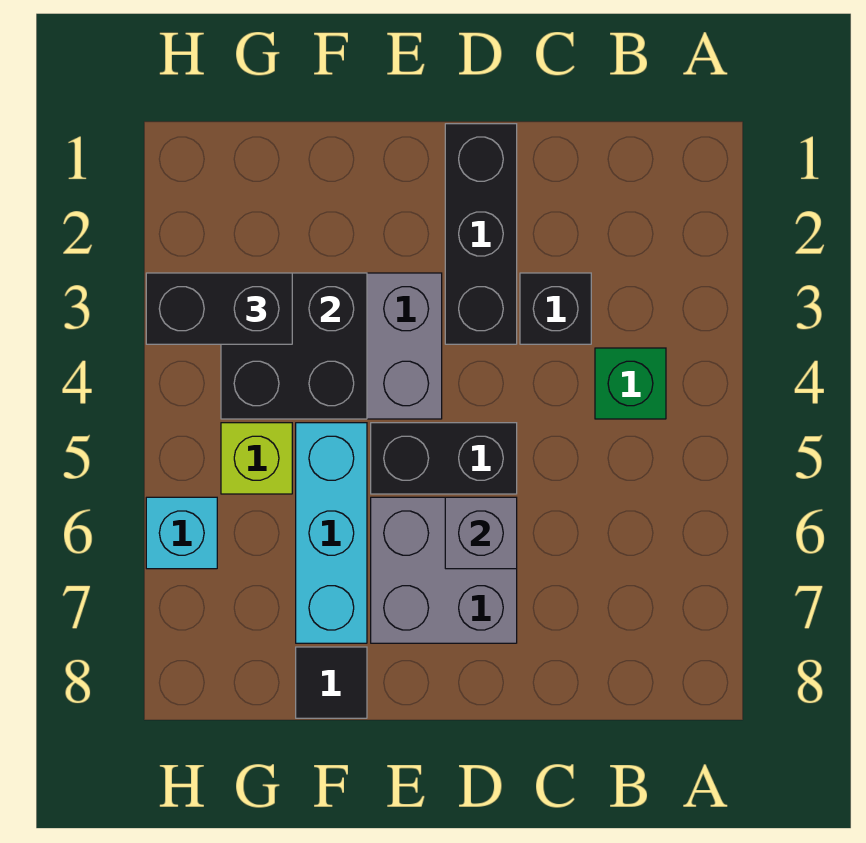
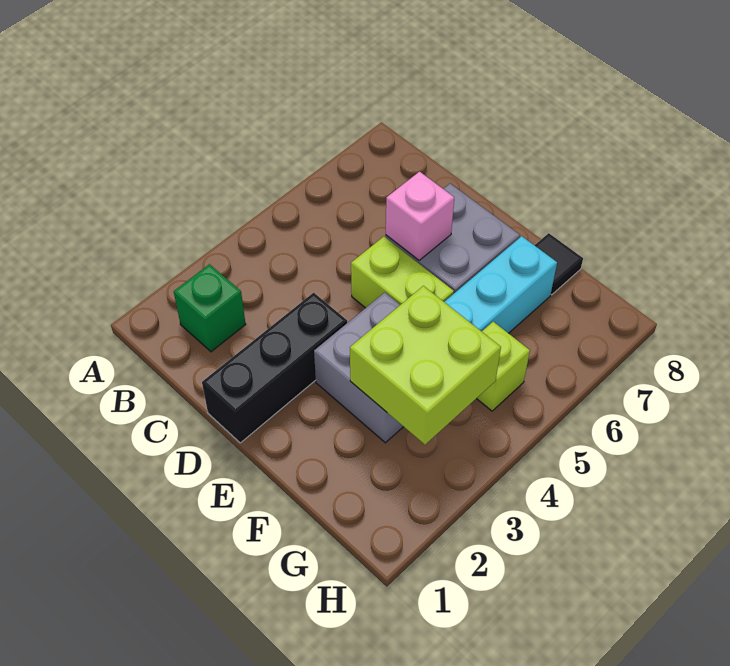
green brick B4 level 1 -> green brick B2 level 1
black brick C3 level 1 -> none
black brick D5:E5 level 1 -> lime brick D5:E5 level 1
grey brick D6 level 2 -> pink brick D6 level 2
black brick F3:G4 level 2 -> lime brick F3:G4 level 2
black brick G3:H3 level 3 -> none
cyan brick H6 level 1 -> none

